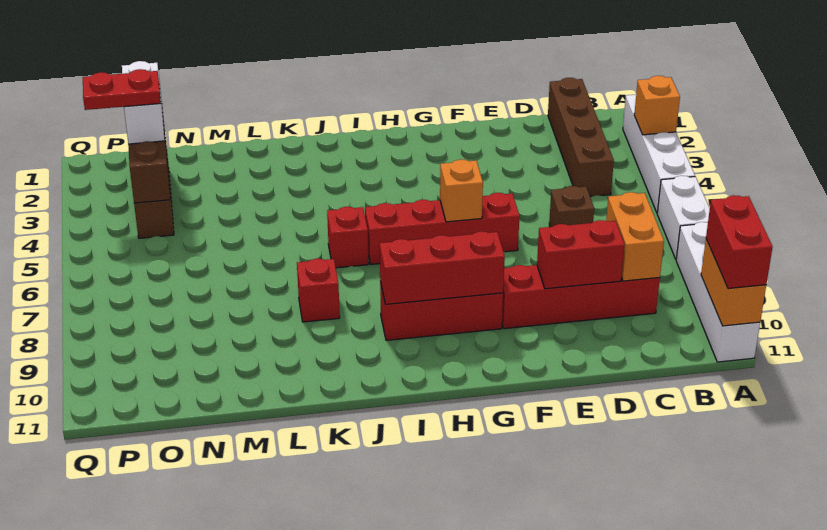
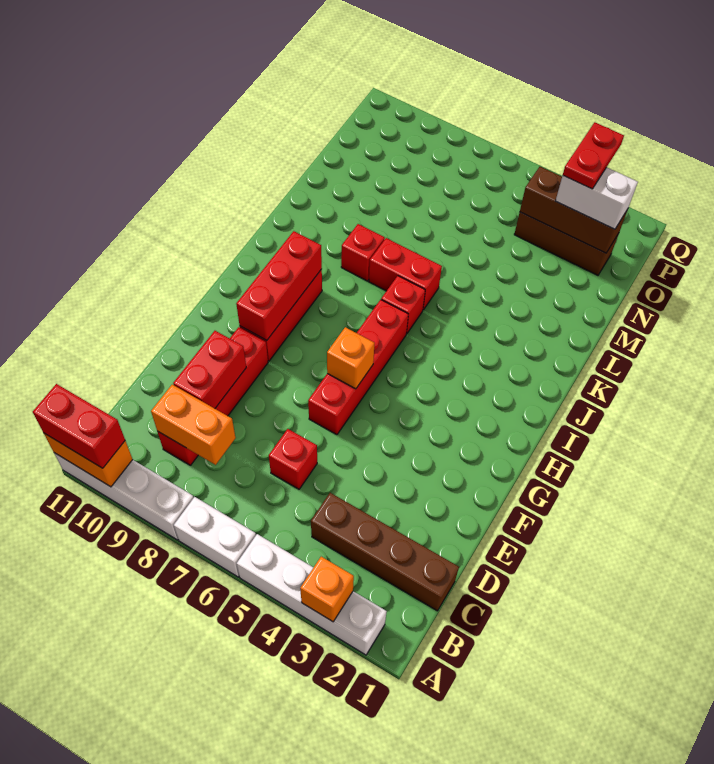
brown brick D6 level 1 -> red brick D6 level 1
none -> red brick K6:K7 level 1

